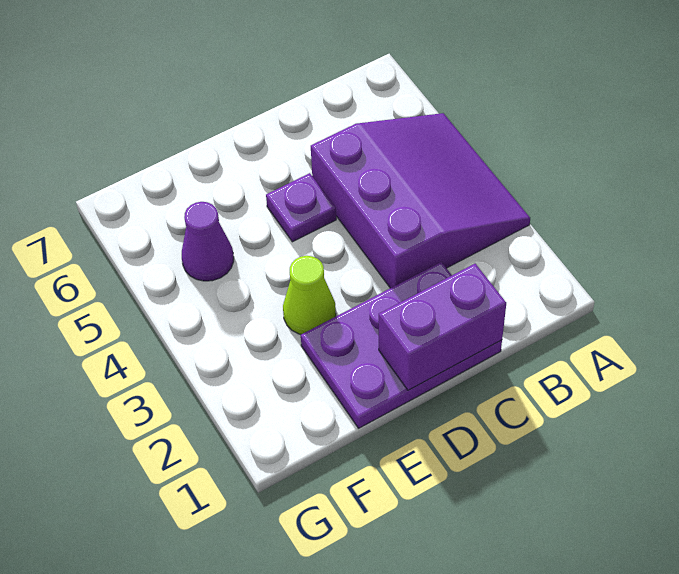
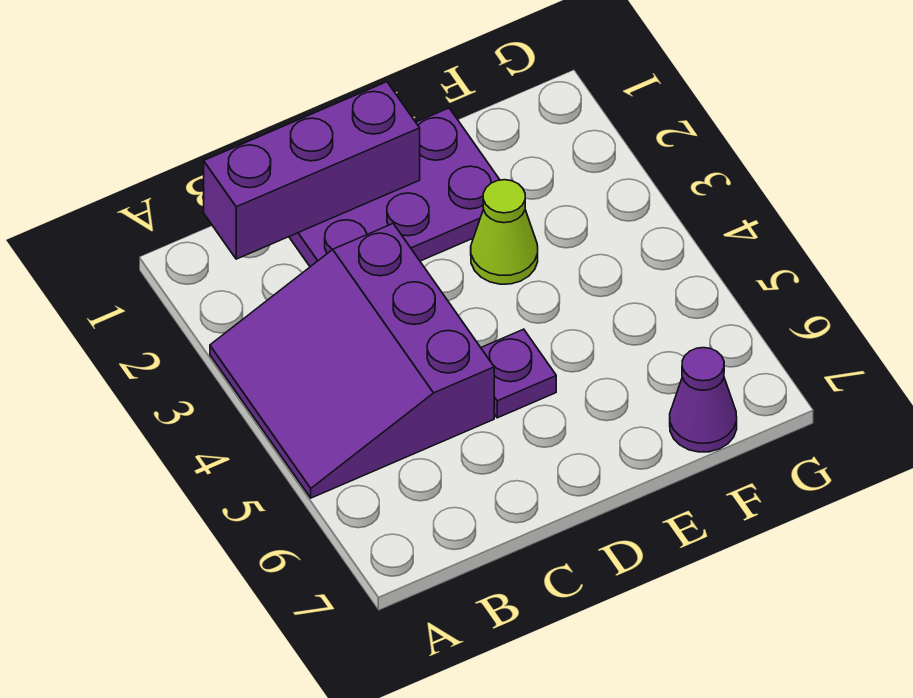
purple brick C1:D1 level 2 -> purple brick B1:D1 level 2
purple cone F5 level 1 -> purple cone F7 level 1

